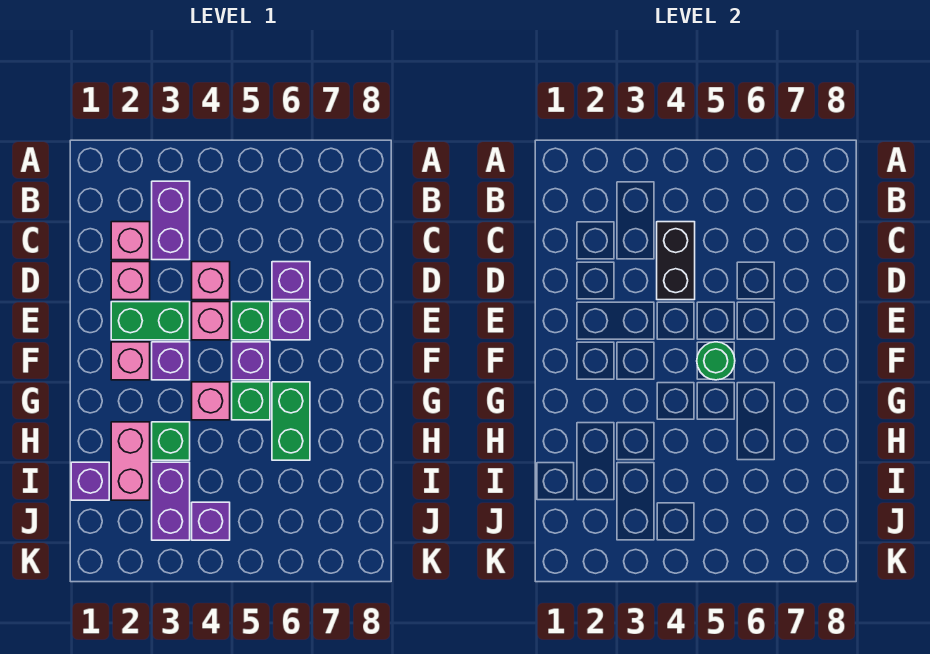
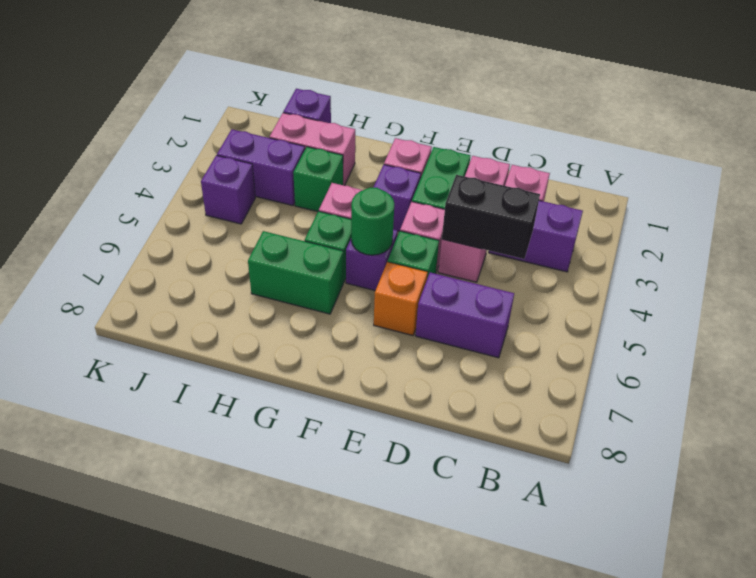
purple brick D6 level 1 -> purple brick C6:D6 level 1
purple brick E6 level 1 -> orange brick E6 level 1

